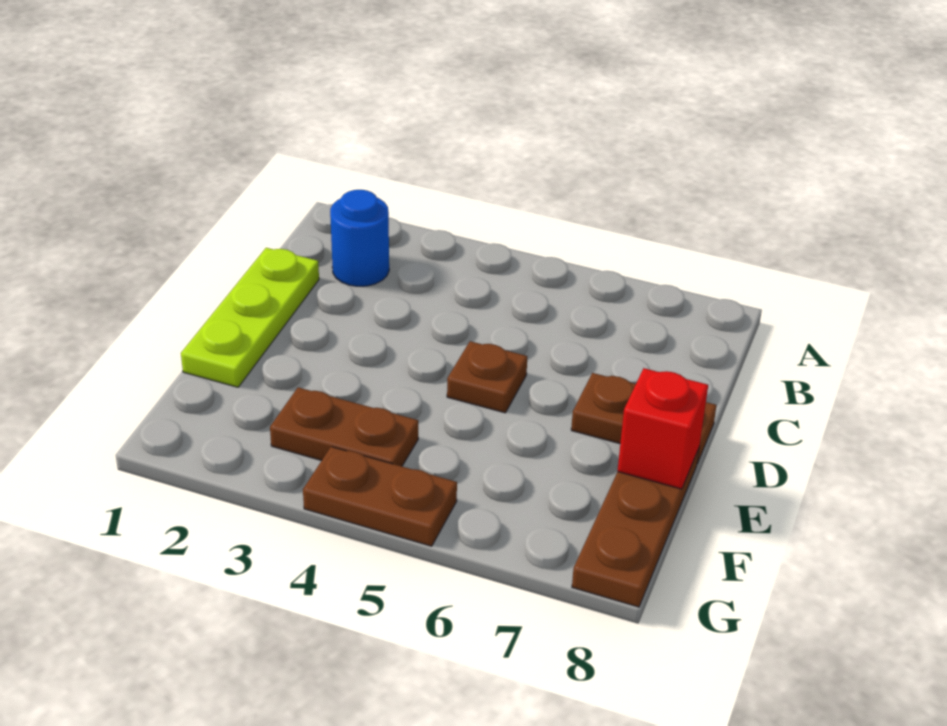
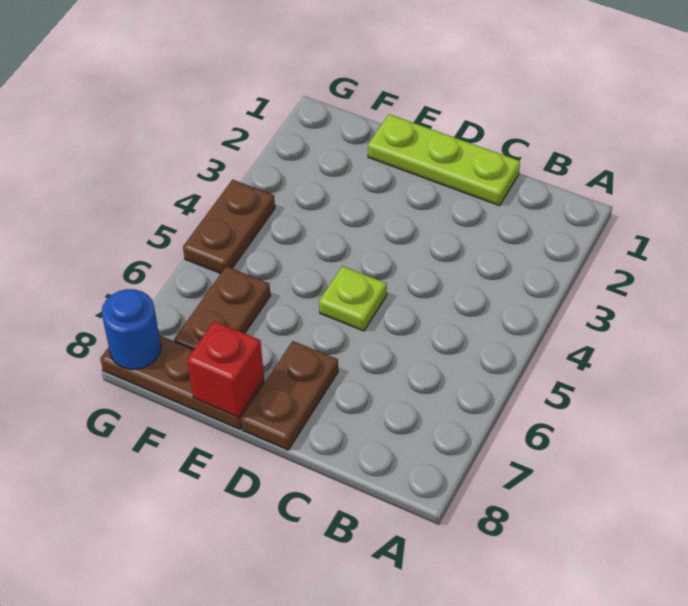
blue round brick B2 level 1 -> blue round brick G8 level 2
brown plate D5 level 1 -> lime plate D5 level 1
brown plate F3:F4 level 1 -> brown plate F6:F7 level 1

